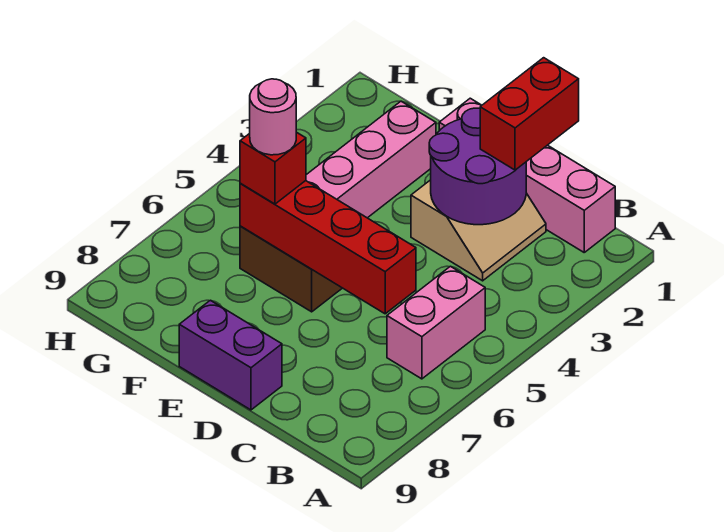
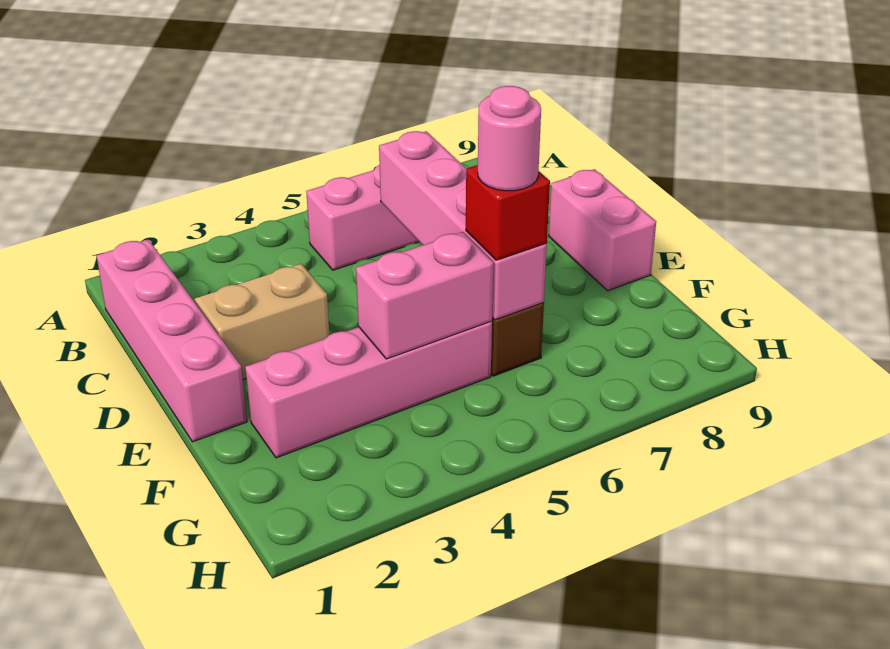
red brick C1:C2 level 3 -> none
purple round brick C2:D3 level 2 -> none
red brick C6:F6 level 2 -> pink brick C6:F6 level 2
purple brick D9:E9 level 1 -> pink brick D9:E9 level 1
none -> pink brick F4:F5 level 2

